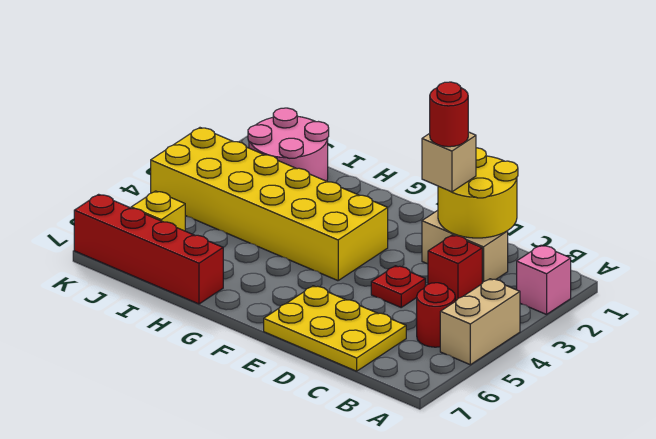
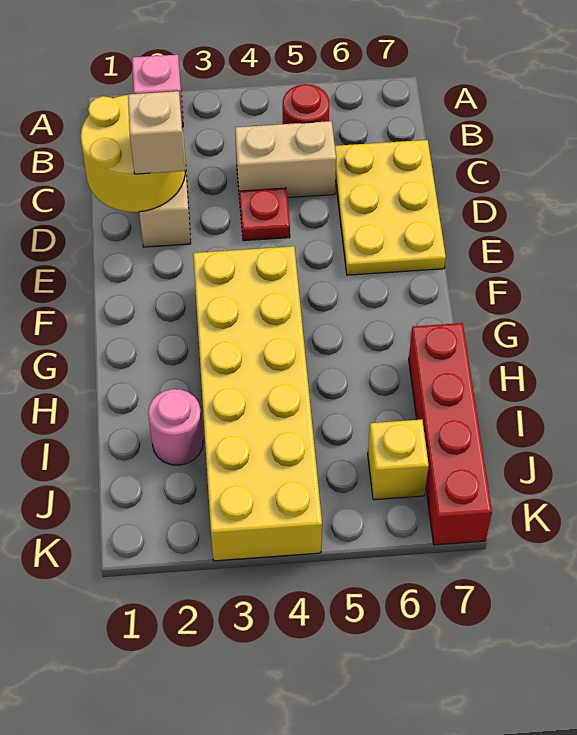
tan brick A4:A5 level 1 -> tan brick C4:C5 level 1
red brick C3 level 1 -> none
red round brick D2 level 4 -> none
pink round brick I1:J2 level 1 -> pink round brick I2 level 1

